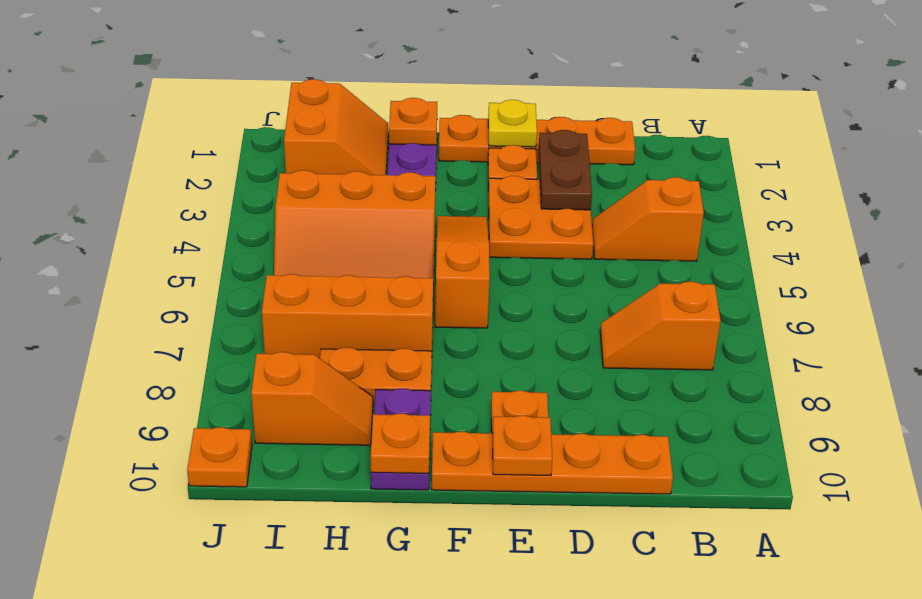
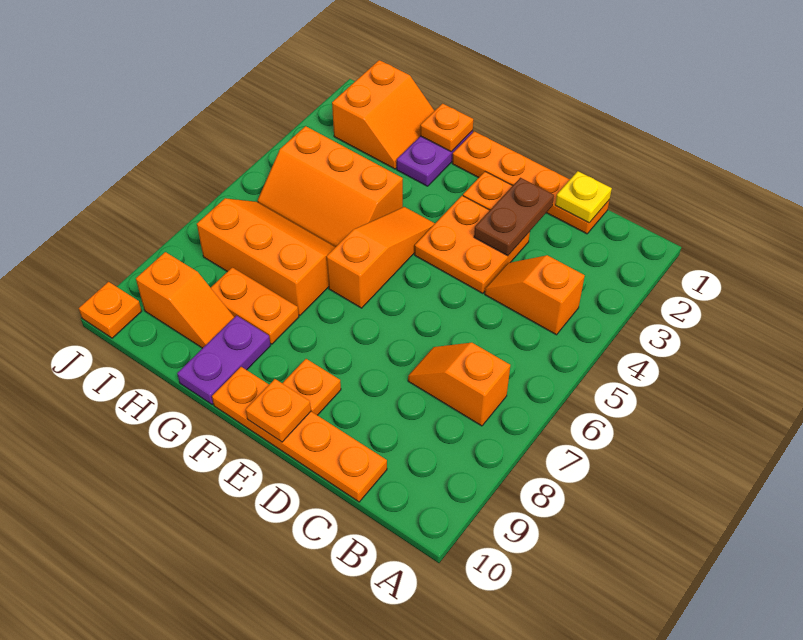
yellow plate E1 level 2 -> yellow plate C1 level 2
orange plate G10 level 2 -> none

